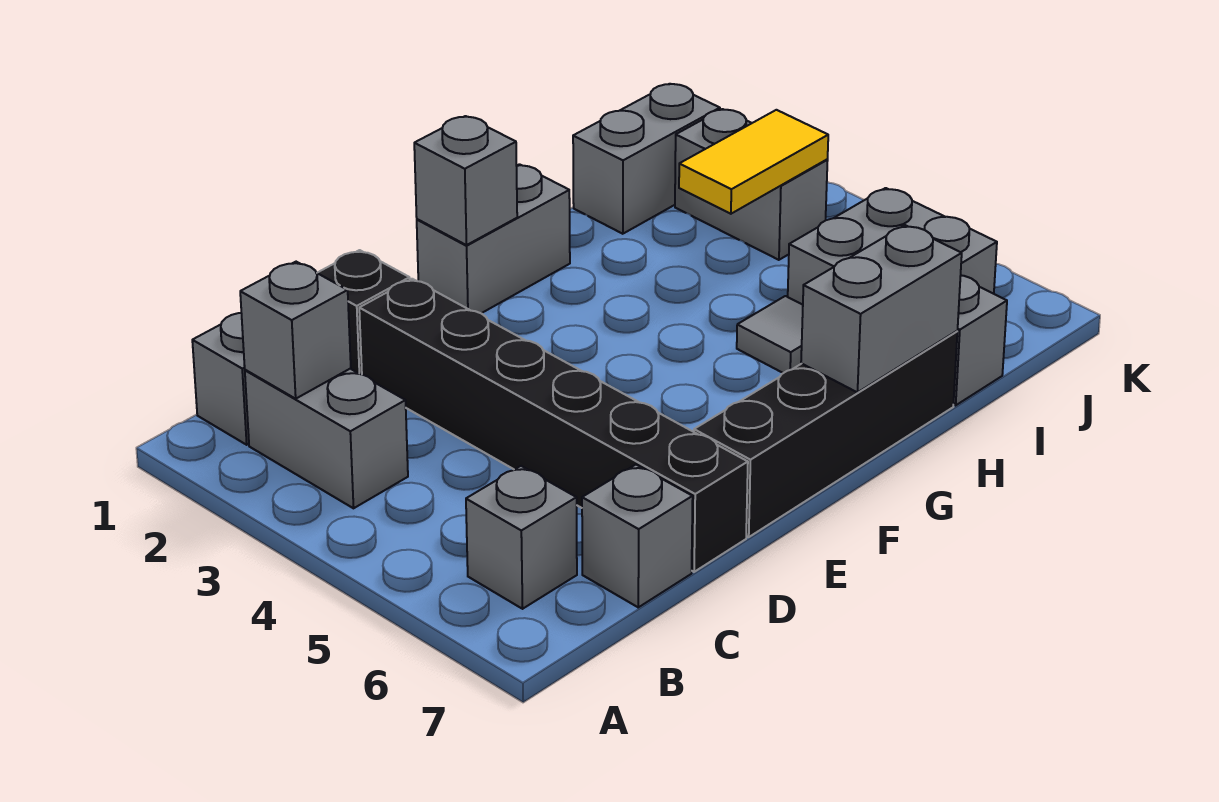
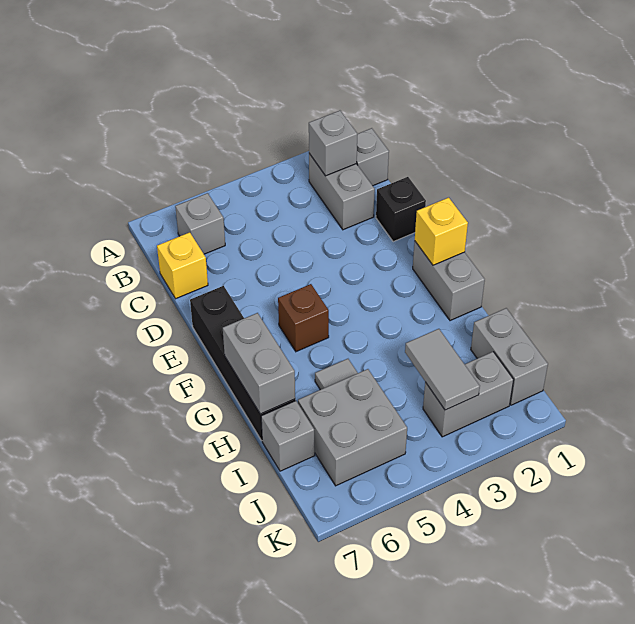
grey brick B2:B3 level 1 -> grey brick B2:C2 level 1
grey brick C7 level 1 -> yellow brick C7 level 1
black brick D2:D7 level 1 -> none
grey brick F1 level 2 -> yellow brick F1 level 2
none -> brown brick F5 level 1
yellow tile I3:J3 level 2 -> grey tile I3:J3 level 2

